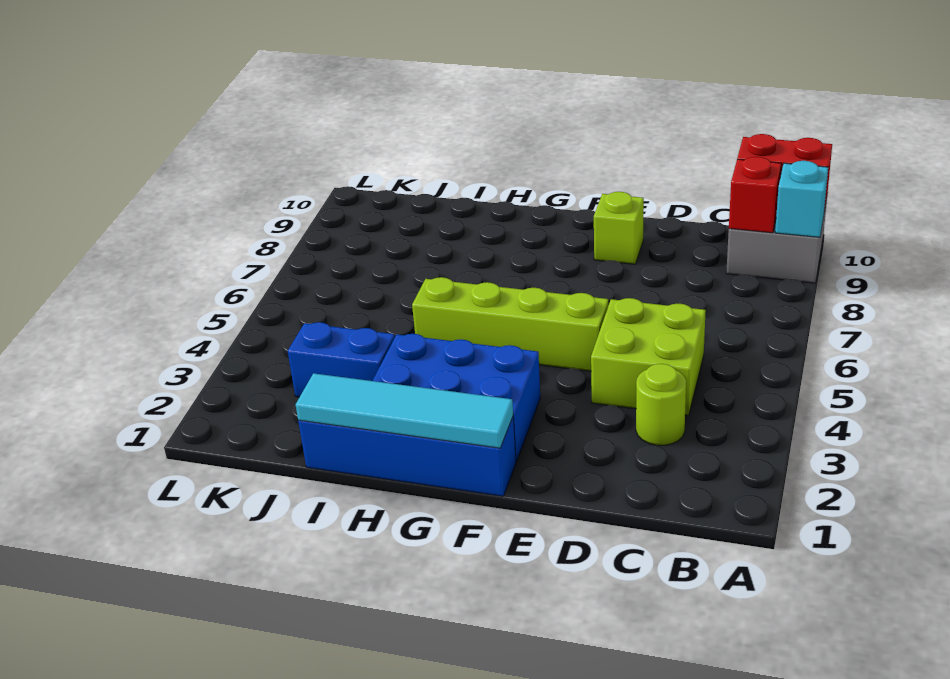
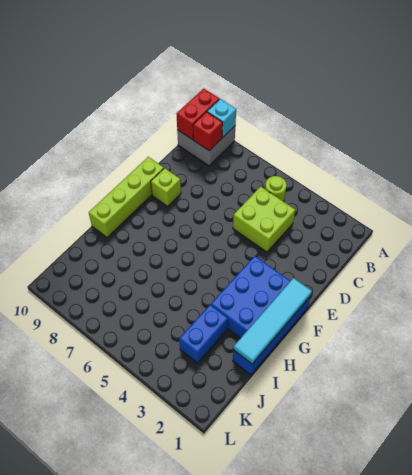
lime round brick C3 level 1 -> lime round brick B5 level 1
lime brick E5:H5 level 1 -> lime brick E10:H10 level 1

